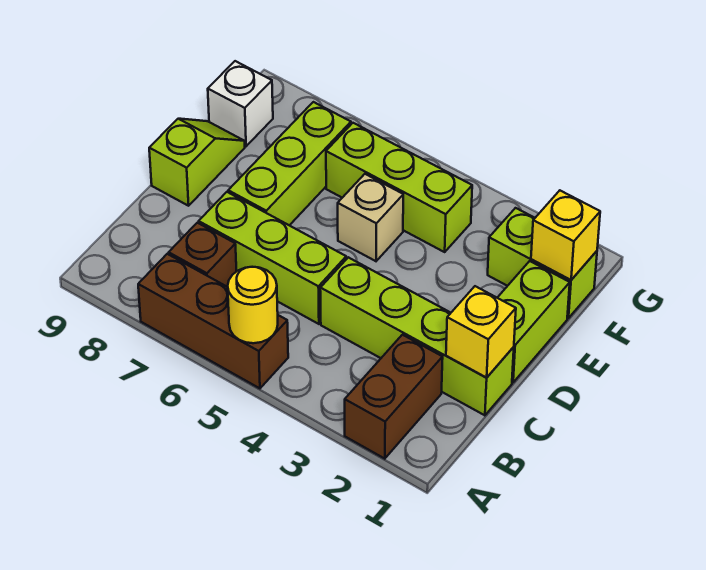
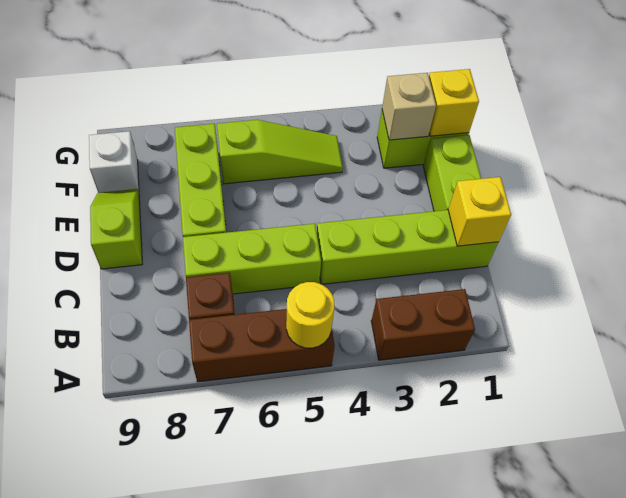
brown brick A2:B2 level 1 -> brown brick A2:A3 level 1
tan brick E5 level 1 -> tan brick F2 level 2
lime brick F4:F6 level 1 -> lime slope F4:F6 level 1 top 6

